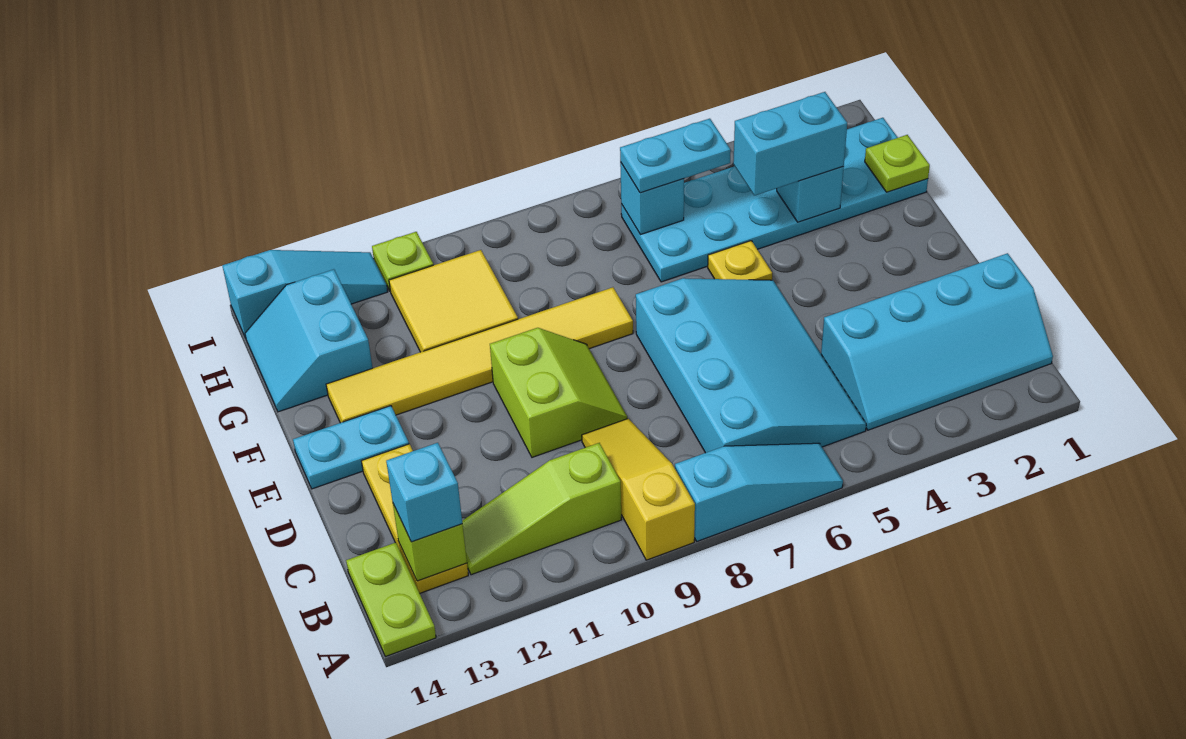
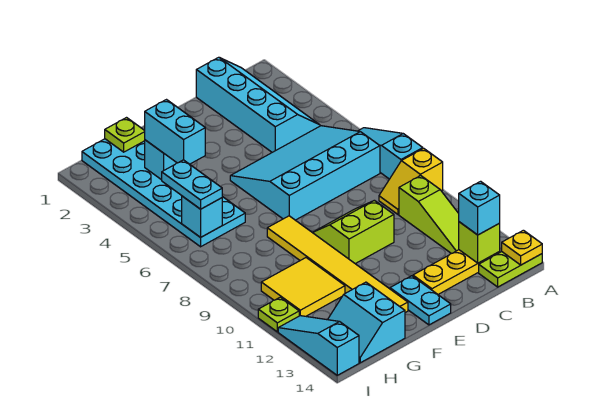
yellow slope A9:C9 level 1 top A -> yellow slope A9:B9 level 1 top A
yellow plate F5 level 1 -> yellow plate A14 level 2
cyan slope G13:H14 level 1 top 13 -> cyan slope G13:H14 level 1 top G

